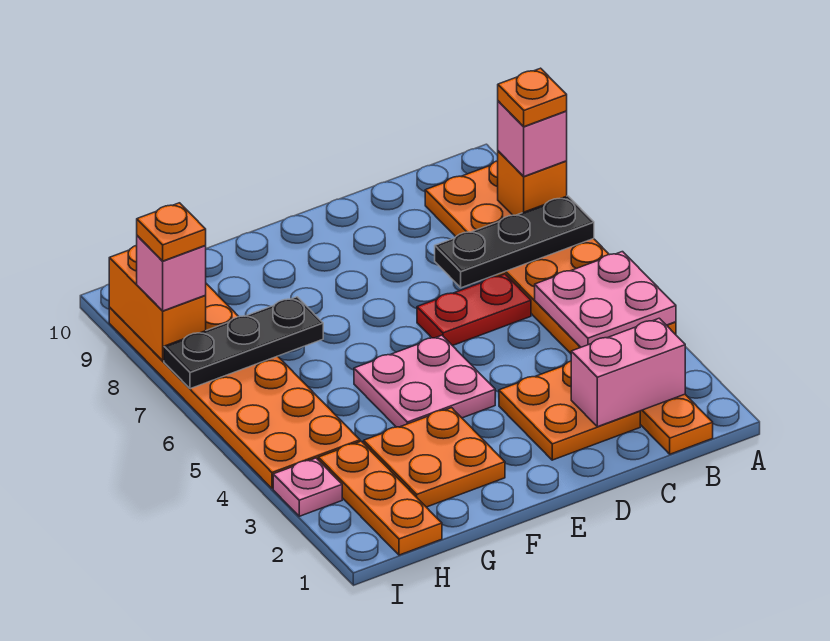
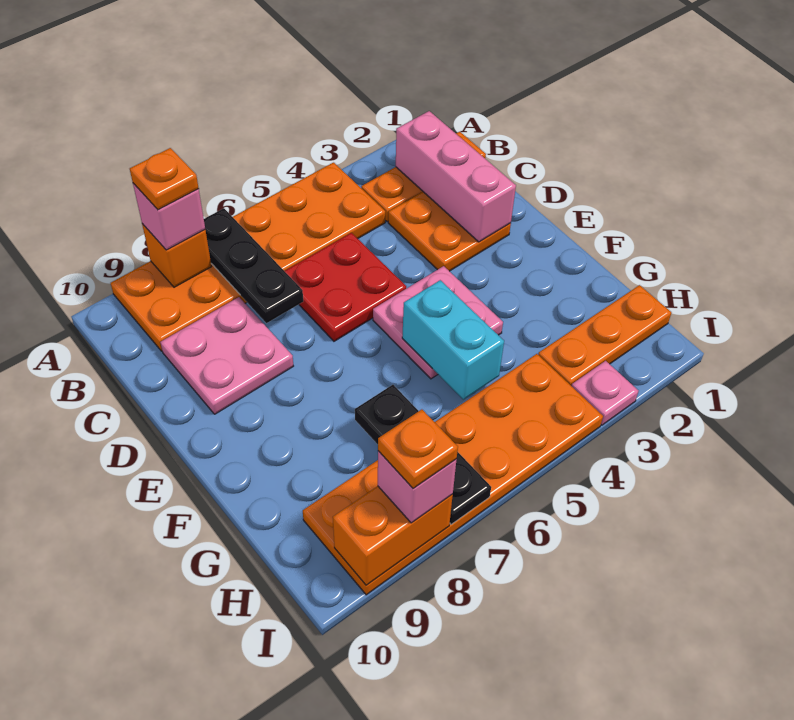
pink plate A4:B5 level 2 -> pink plate C8:D9 level 1
pink brick B2:C2 level 2 -> pink brick B2:D2 level 2
red plate C6:D6 level 1 -> red plate C5:D6 level 1
orange plate F2:G3 level 1 -> none
none -> cyan brick F5:G5 level 2

